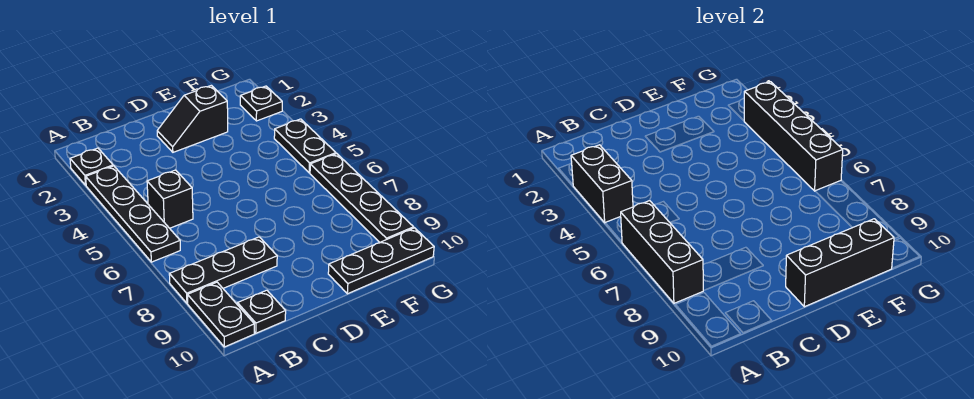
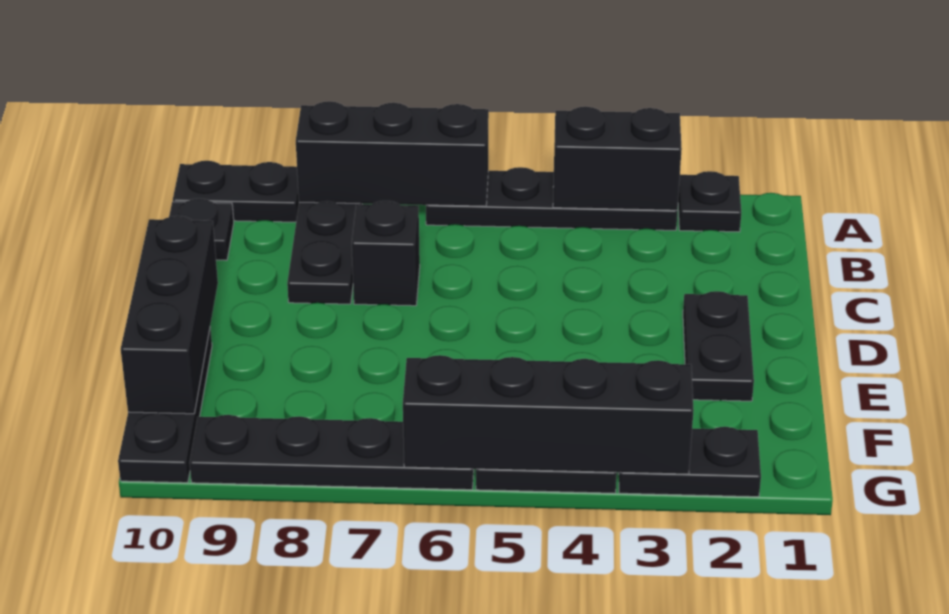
black brick B5 level 1 -> black brick C7 level 1
black slope D2:E2 level 1 top E -> black plate D2:E2 level 1
black plate G2 level 1 -> black plate G2:G3 level 1

